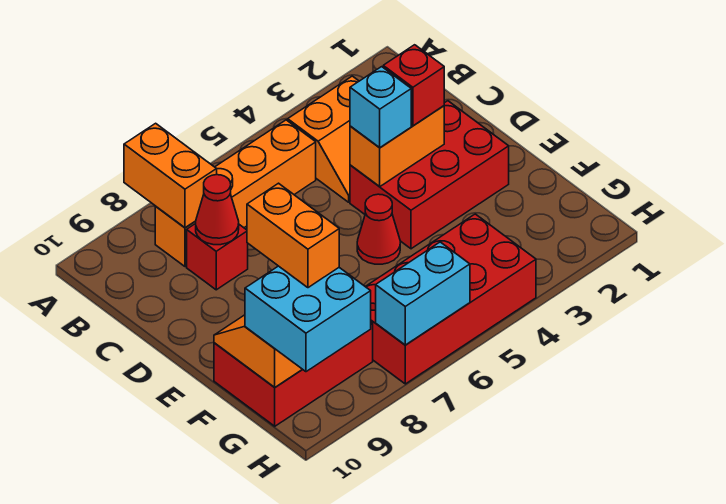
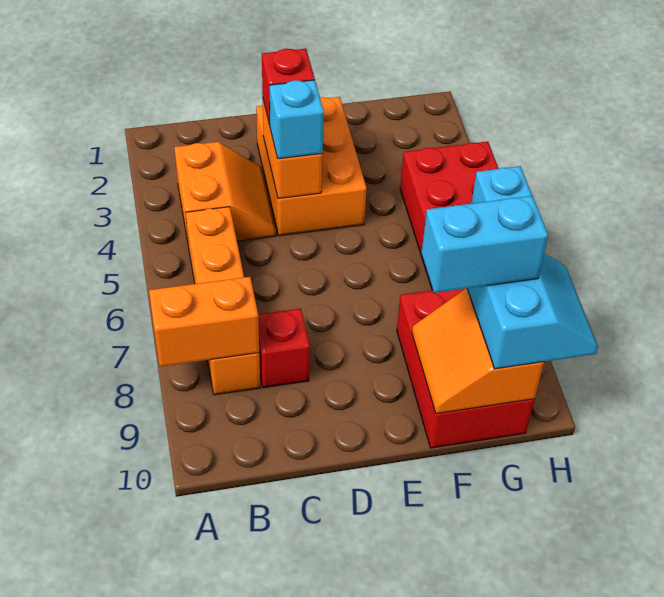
red cone C8 level 2 -> none
red brick D2:E4 level 1 -> orange brick D2:E4 level 1
red cone E5 level 1 -> none
orange brick F9:G9 level 4 -> cyan brick F9:G9 level 4
cyan brick G9:H10 level 3 -> cyan slope G9:H10 level 3 top G

